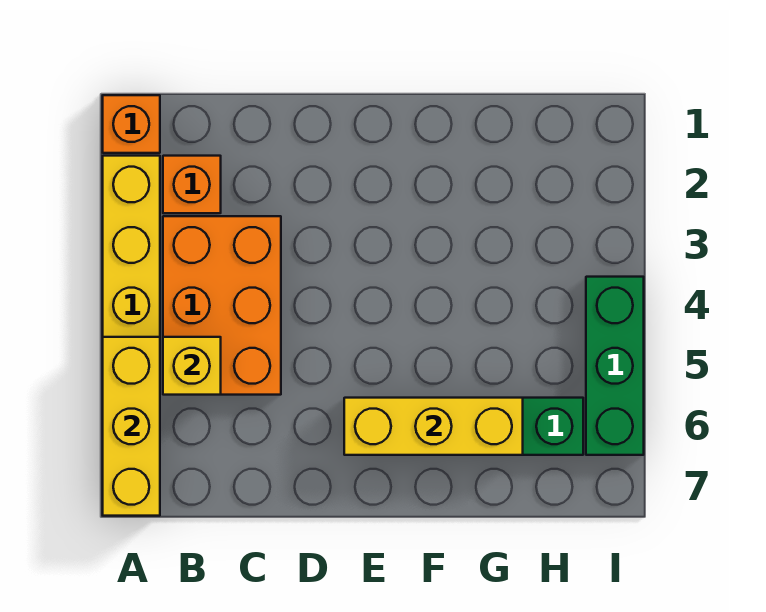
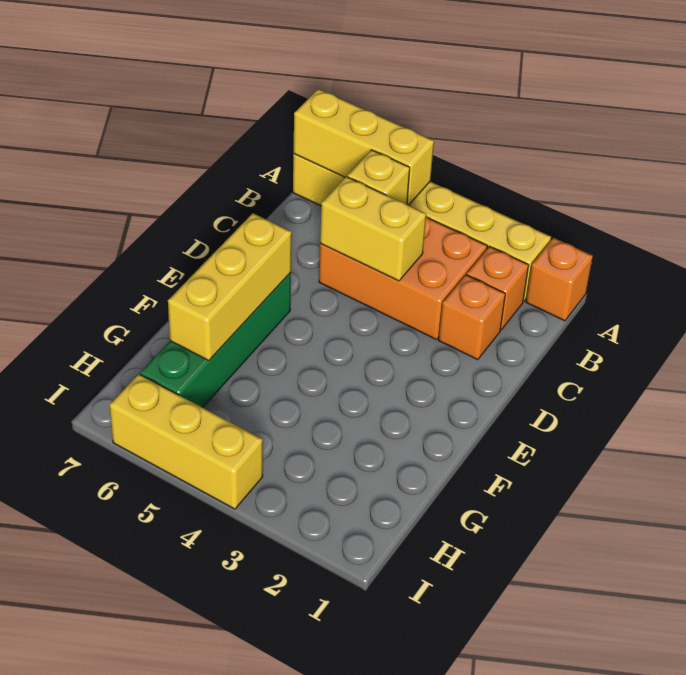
none -> orange brick C2 level 1
none -> yellow brick C4:C5 level 2
green brick I4:I6 level 1 -> yellow brick I4:I6 level 1

